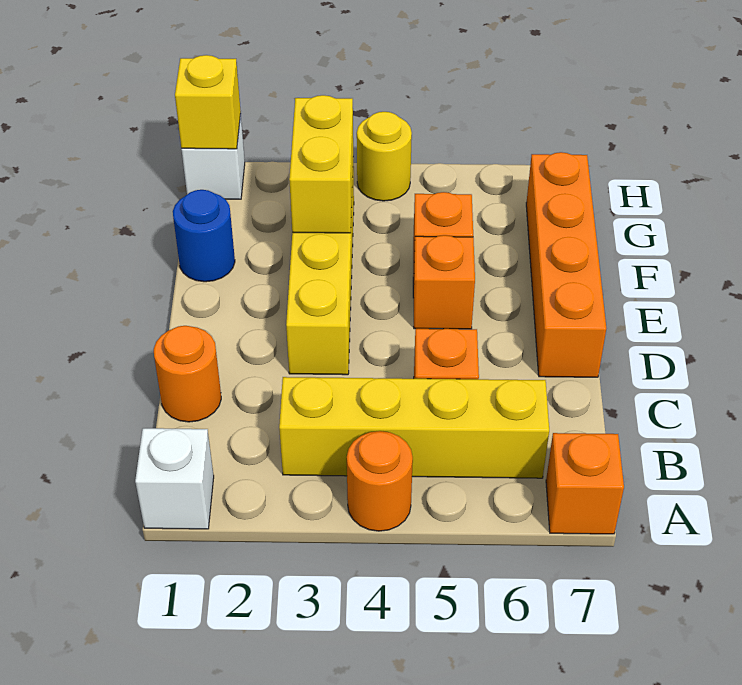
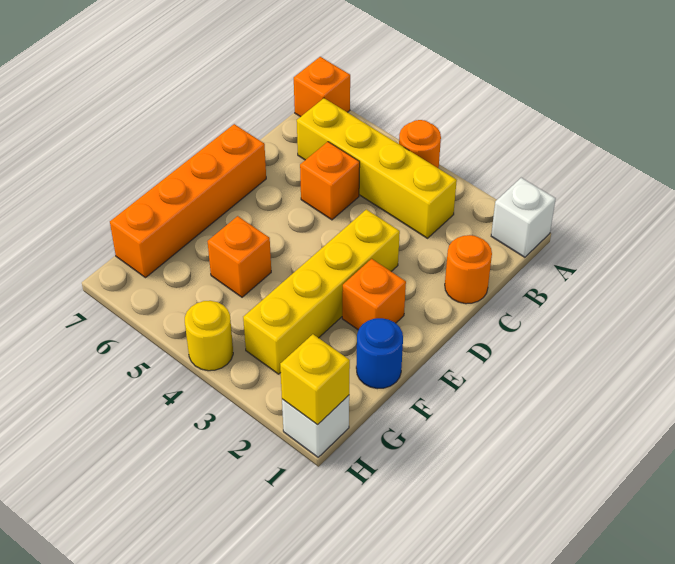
orange brick E5 level 1 -> orange brick E2 level 1
yellow brick F3:G3 level 2 -> none

